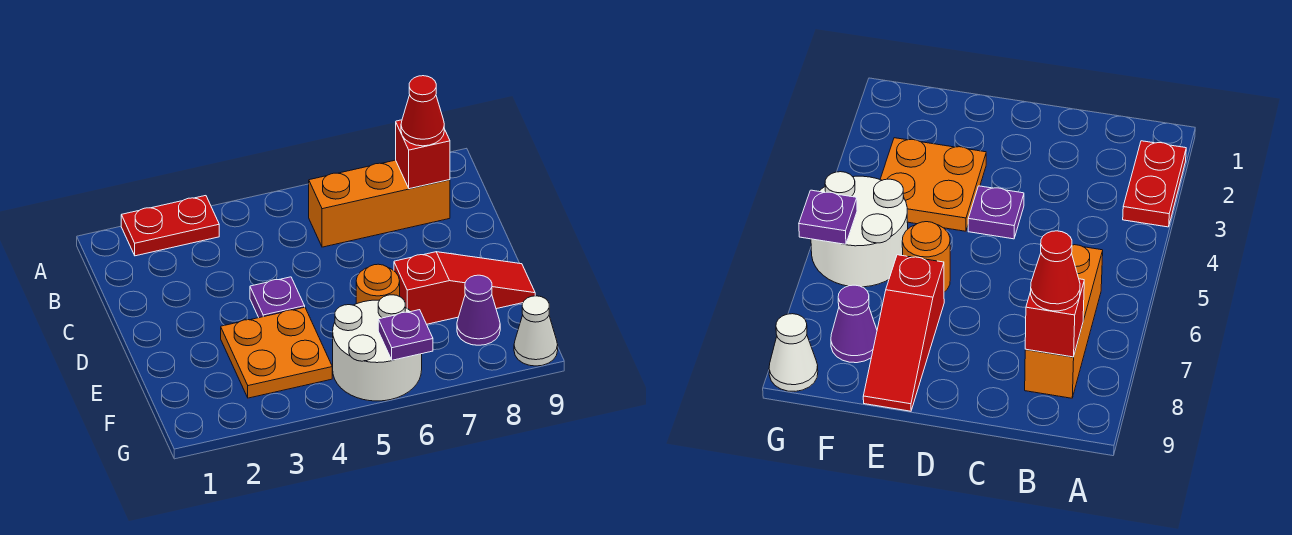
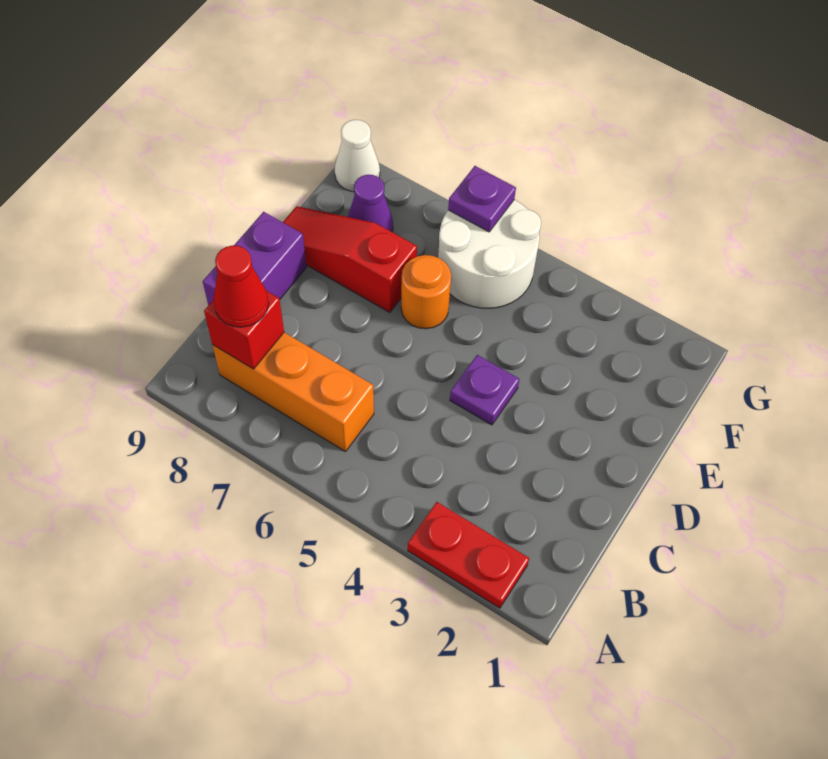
none -> purple brick C9:D9 level 1
orange plate E3:F4 level 1 -> none

